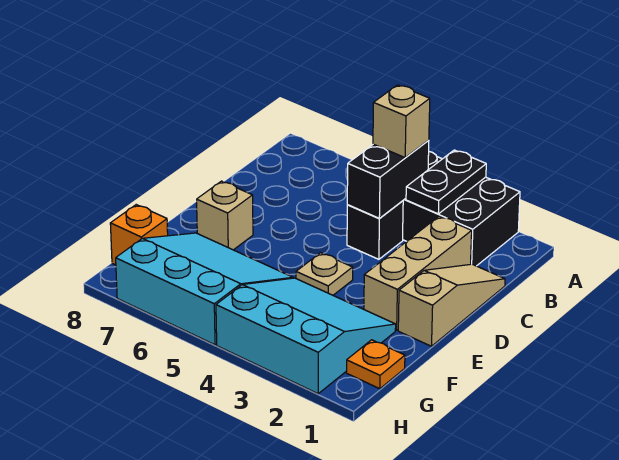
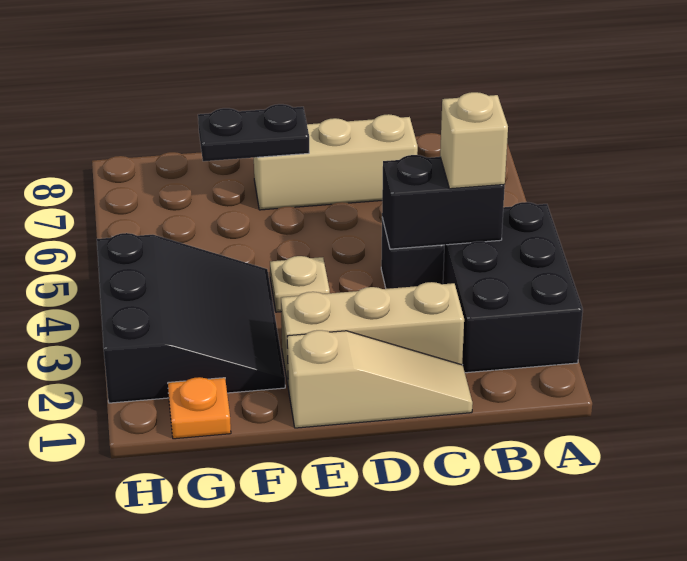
black plate A3:B3 level 2 -> black plate E7:F7 level 2
tan brick E7 level 1 -> tan brick C7:E7 level 1
cyan slope F2:H4 level 1 top H -> black slope F2:H4 level 1 top H
cyan slope F5:H7 level 1 top H -> none
orange brick G8 level 1 -> none

